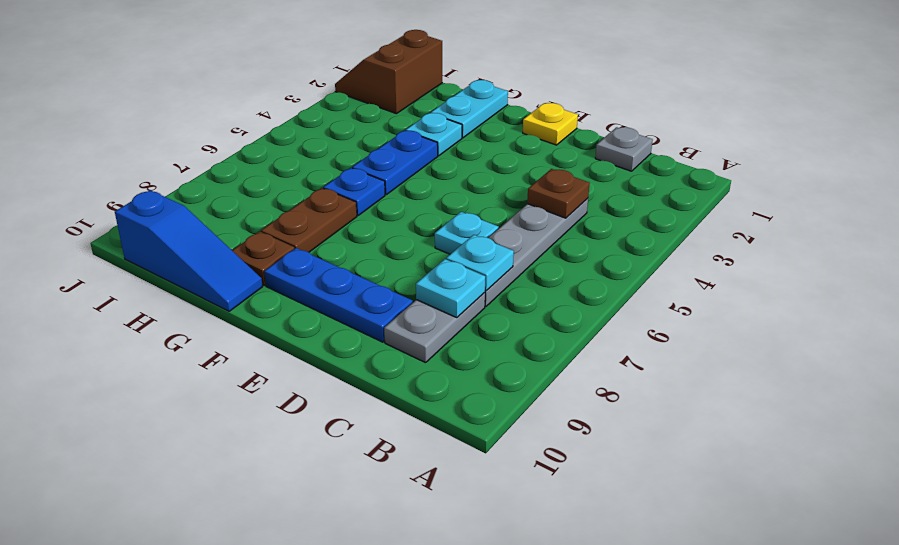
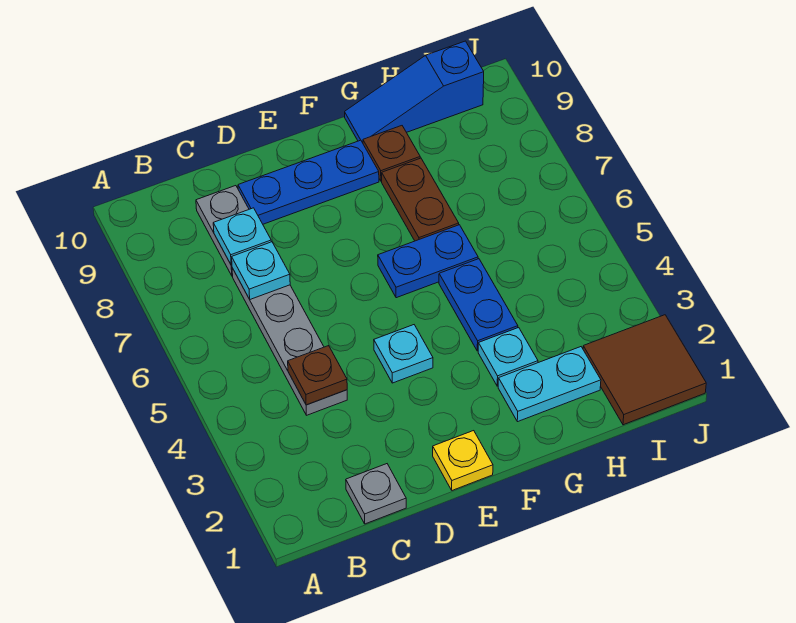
cyan plate D6 level 1 -> cyan plate E4 level 1
cyan plate G1:G2 level 1 -> cyan plate G2:H2 level 1
blue plate G6 level 1 -> blue plate F6:G6 level 1
brown slope I1:J2 level 1 top I -> brown tile I1:J2 level 1

